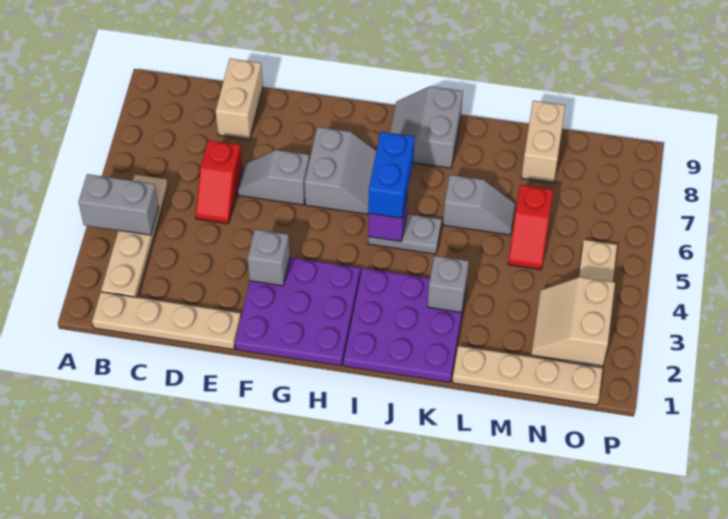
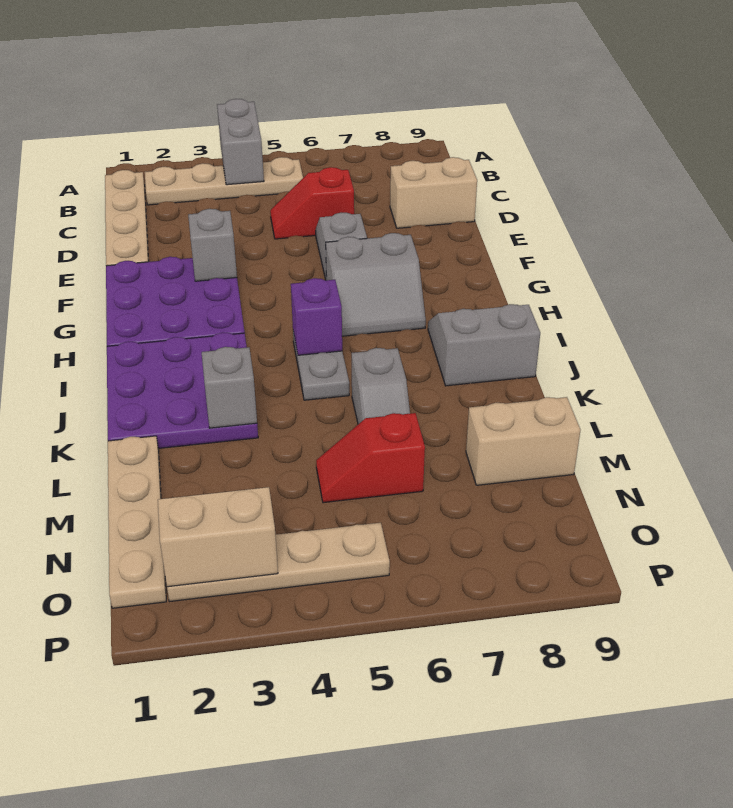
blue brick I5:I6 level 3 -> none

